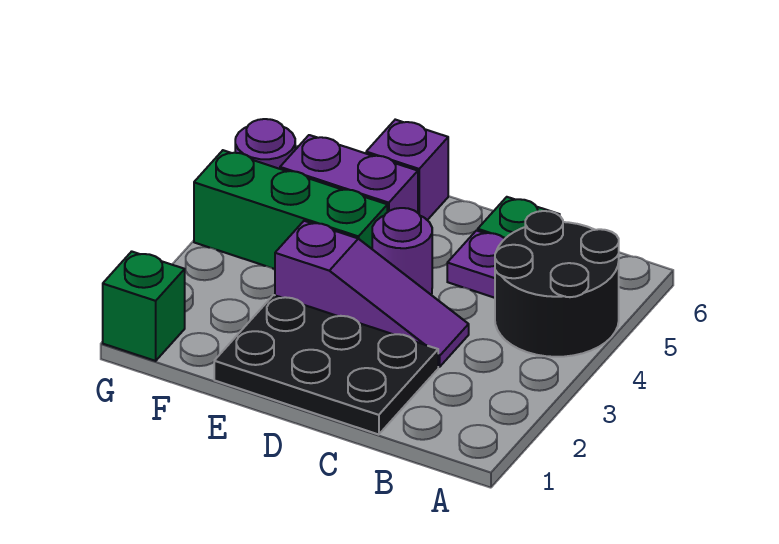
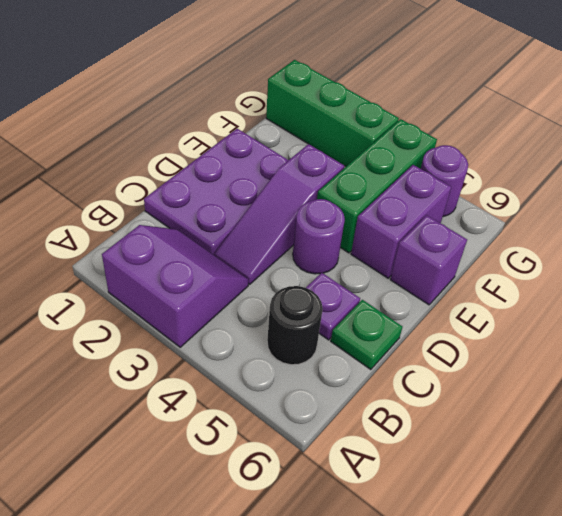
none -> purple slope A2:B3 level 1 top A
black round brick A4:B5 level 1 -> black round brick B5 level 1
black plate C1:E2 level 1 -> purple plate C1:E2 level 1
green brick G1 level 1 -> green brick G1:G3 level 1

